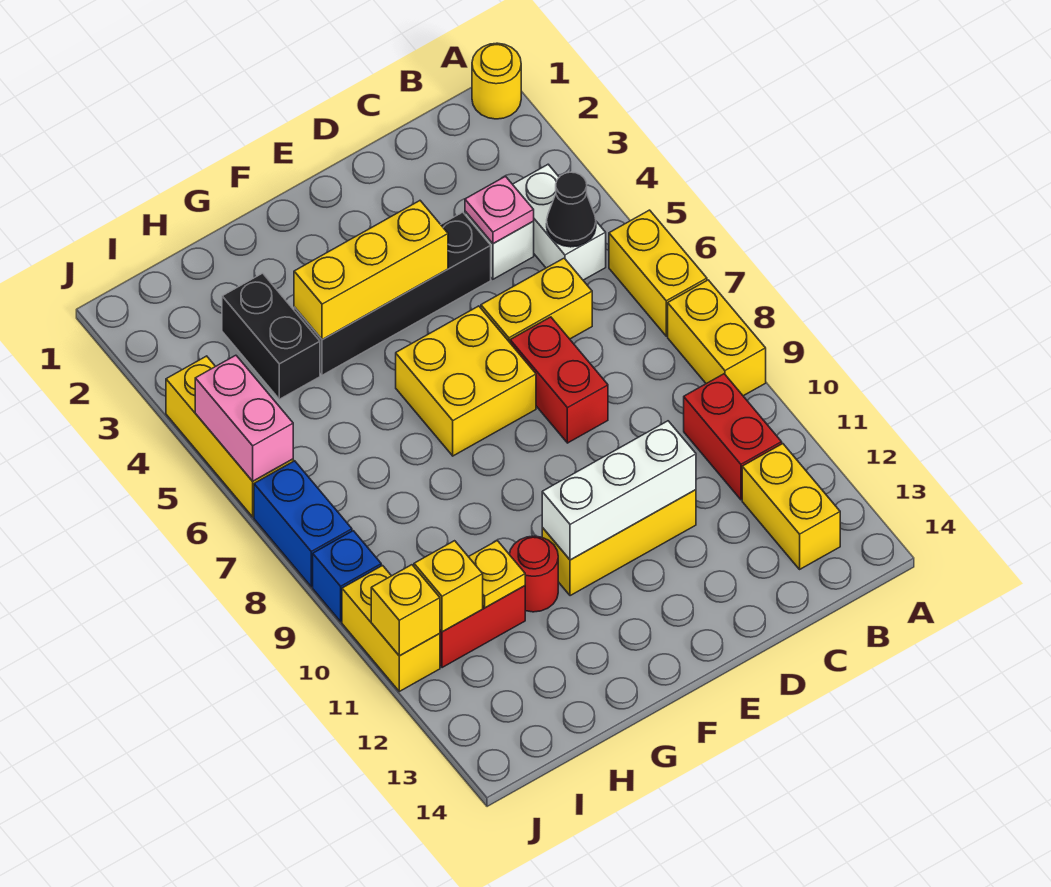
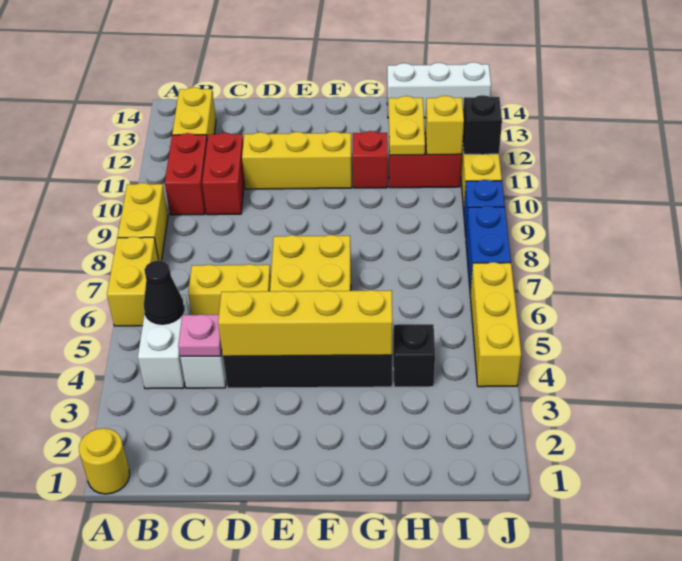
red brick D7:D8 level 1 -> red brick C10:C11 level 1
white brick D11:F11 level 2 -> white brick H14:J14 level 1
yellow brick E4:G4 level 2 -> yellow brick D4:G4 level 2
red round brick G11 level 1 -> red brick G11 level 1
black brick H3:H4 level 1 -> black brick H4 level 1
yellow plate H11 level 2 -> yellow plate H11:H12 level 2
pink brick J5:J6 level 2 -> none
yellow brick J11 level 2 -> black brick J11 level 2

